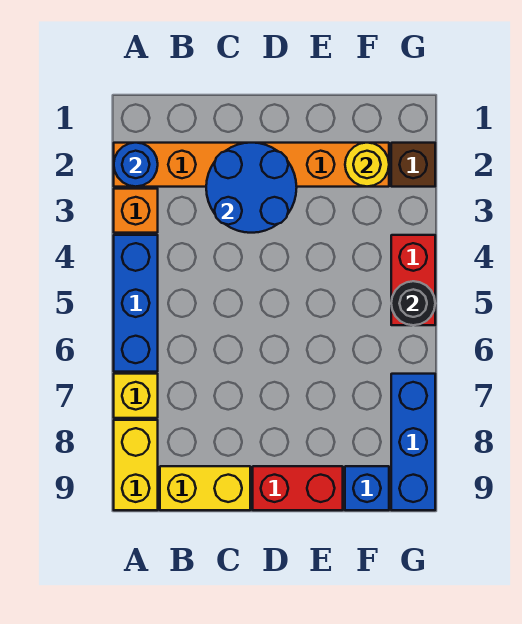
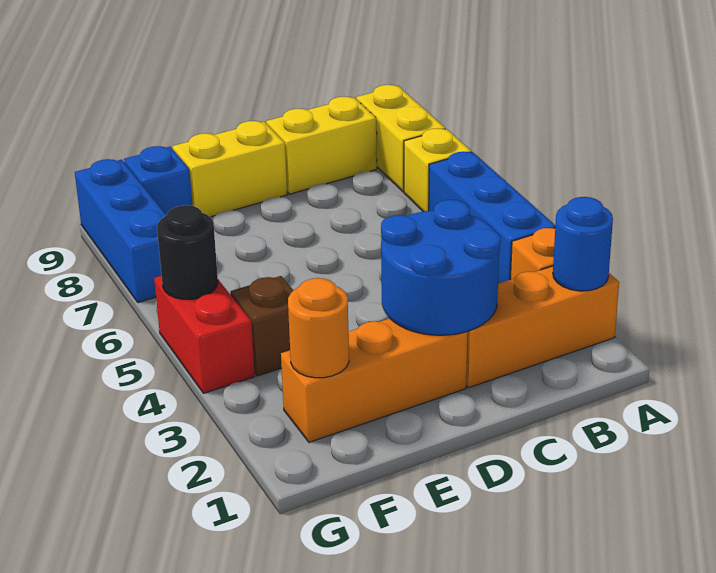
red brick D9:E9 level 1 -> yellow brick D9:E9 level 1
yellow round brick F2 level 2 -> orange round brick F2 level 2
brown brick G2 level 1 -> brown brick F4 level 1

